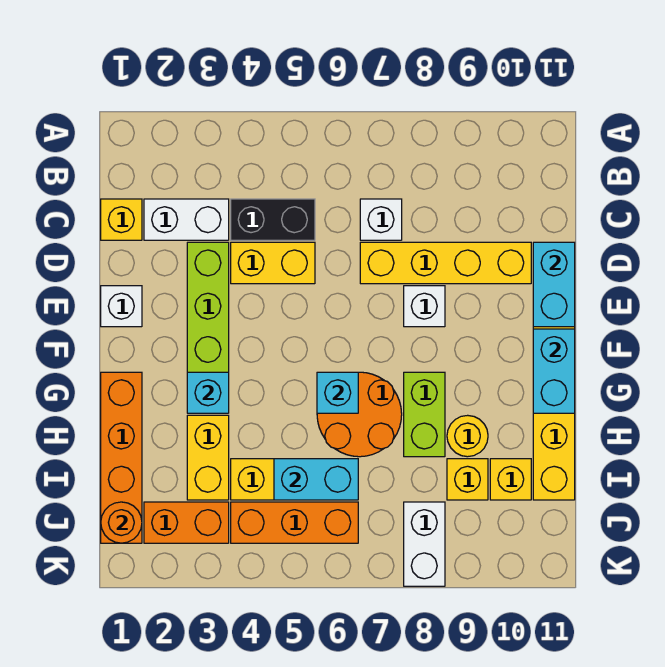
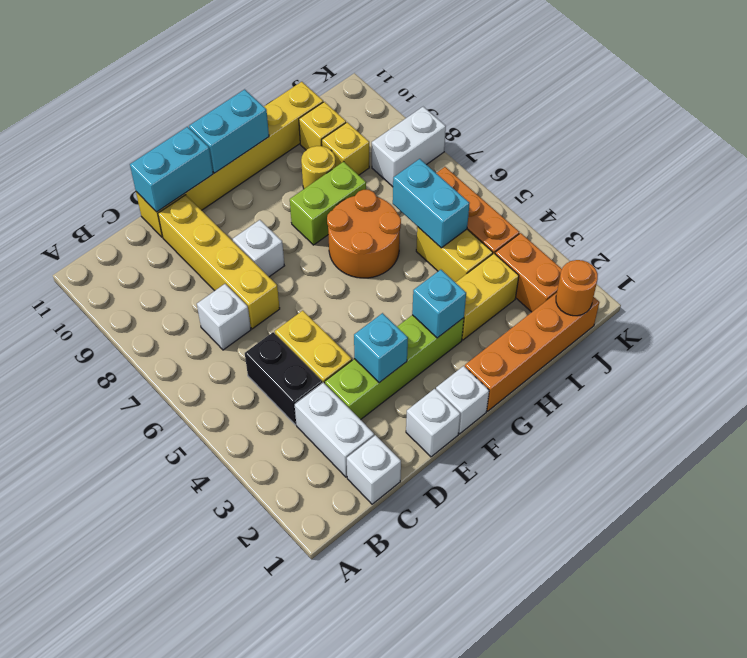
yellow brick C1 level 1 -> white brick C1 level 1
none -> white brick F1 level 1
cyan brick G6 level 2 -> cyan brick E3 level 2

